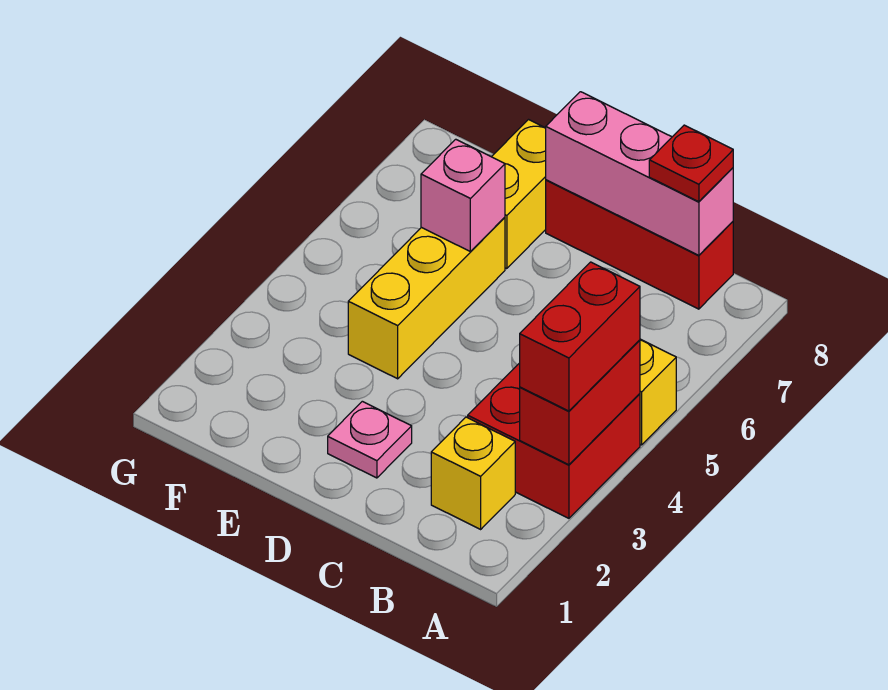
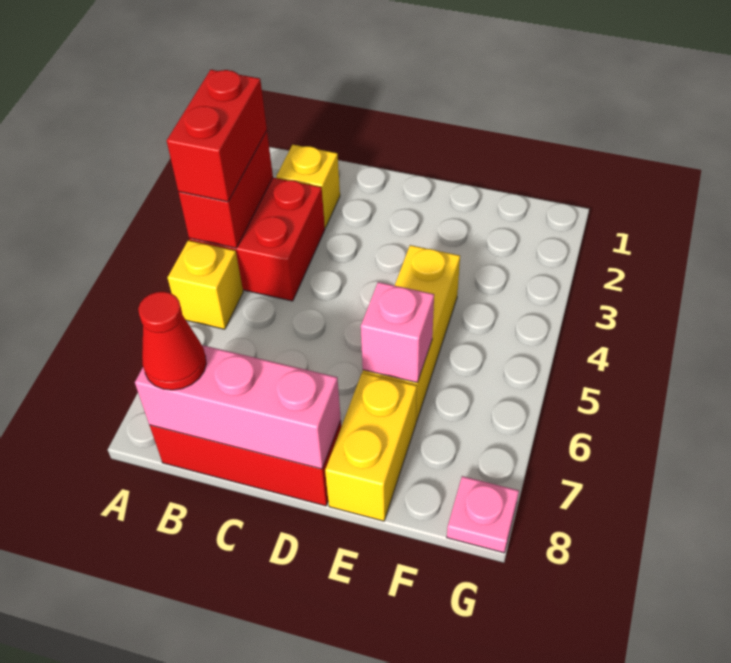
red plate B8 level 3 -> red cone B8 level 3
pink plate D2 level 1 -> pink plate G8 level 1

